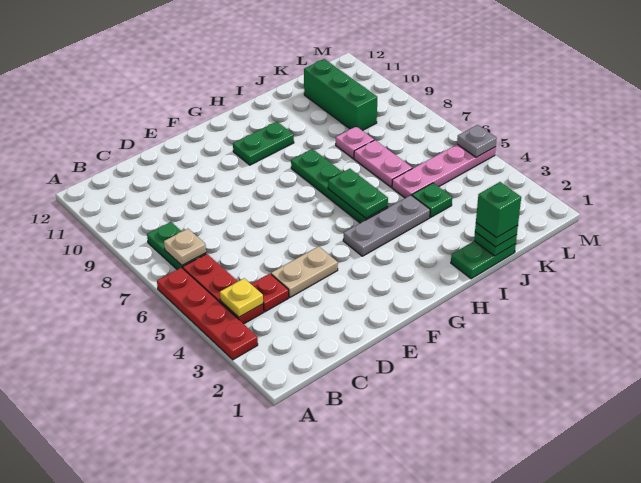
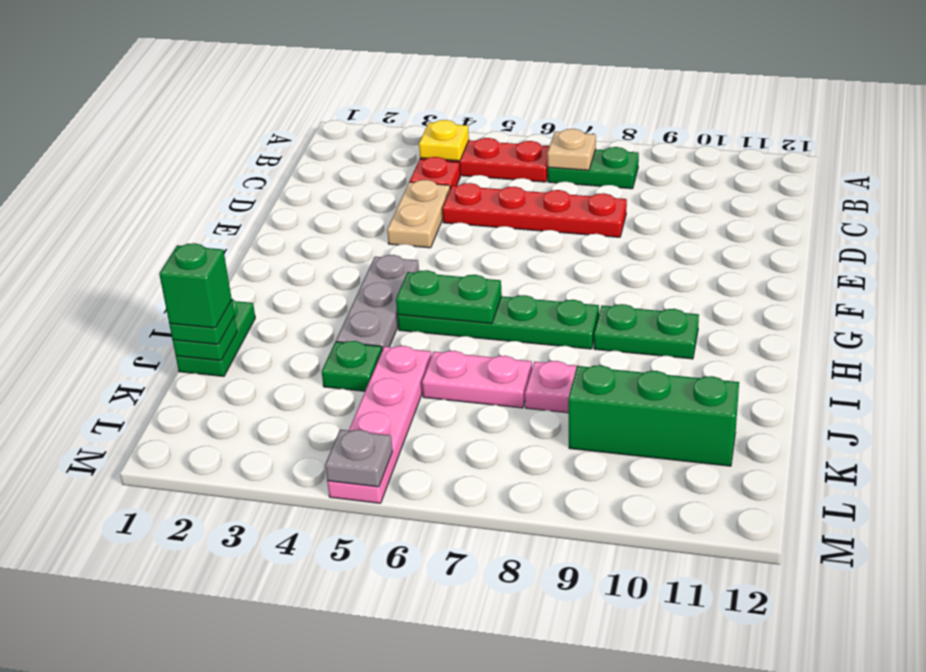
red plate A3:A6 level 1 -> red plate D5:D8 level 1
green plate G10:H10 level 1 -> green plate H9:H10 level 1

